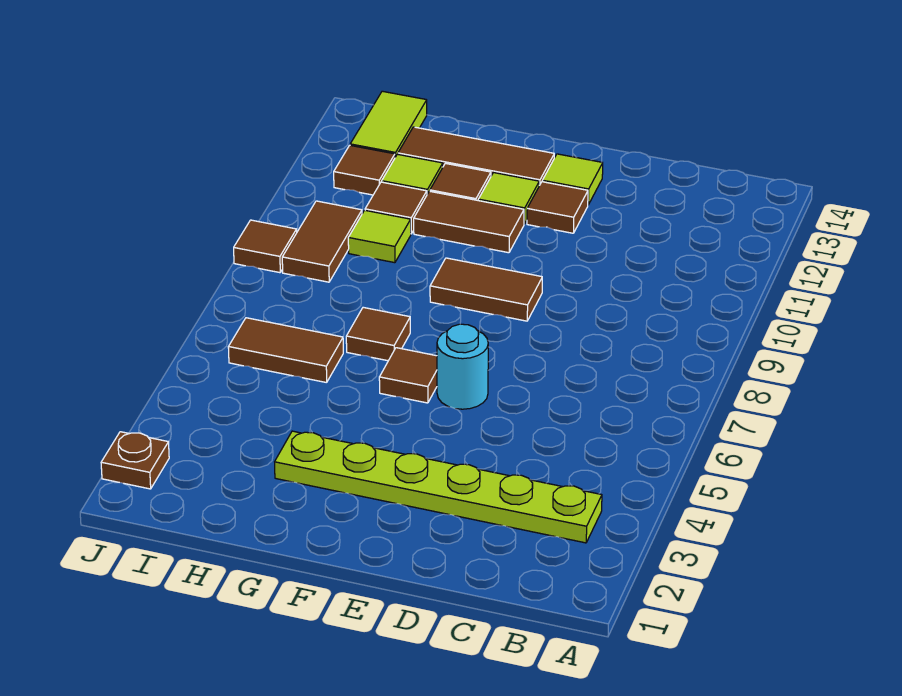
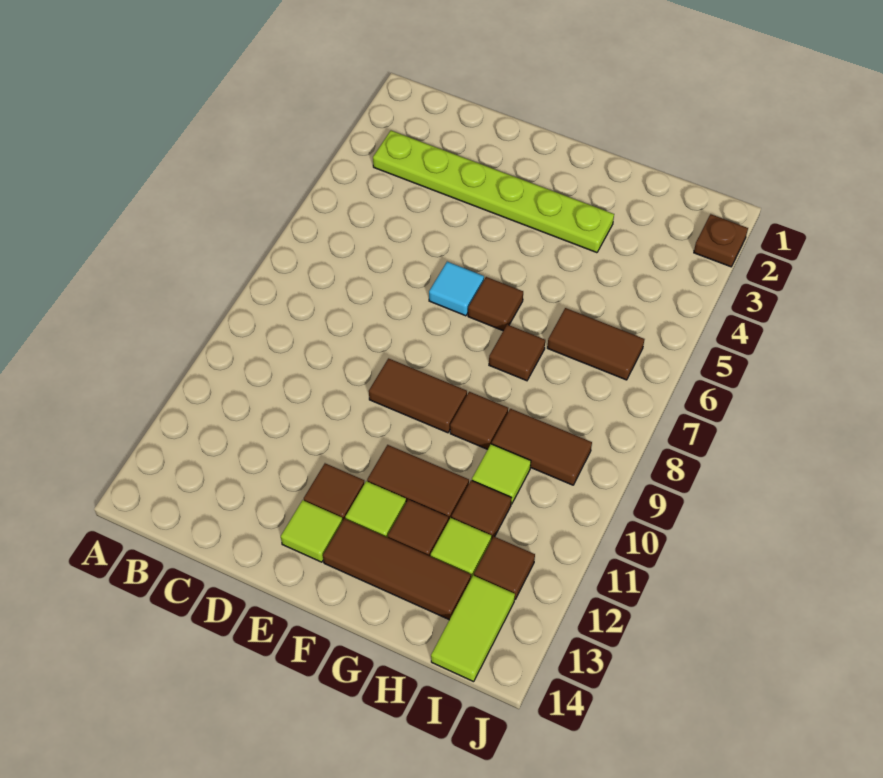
cyan round brick E6 level 1 -> cyan tile E6 level 1
brown tile I9:I10 level 1 -> brown tile H9:I9 level 1
brown tile J9 level 1 -> brown tile G9 level 1

